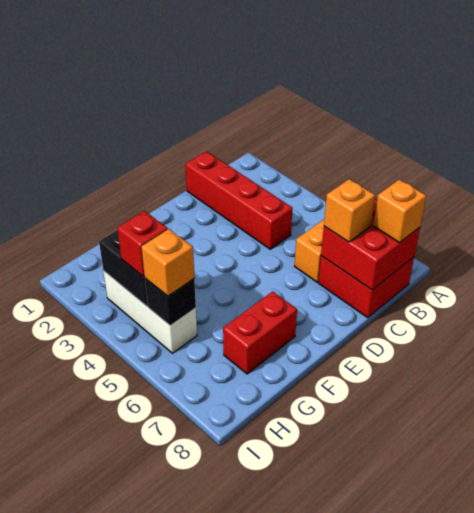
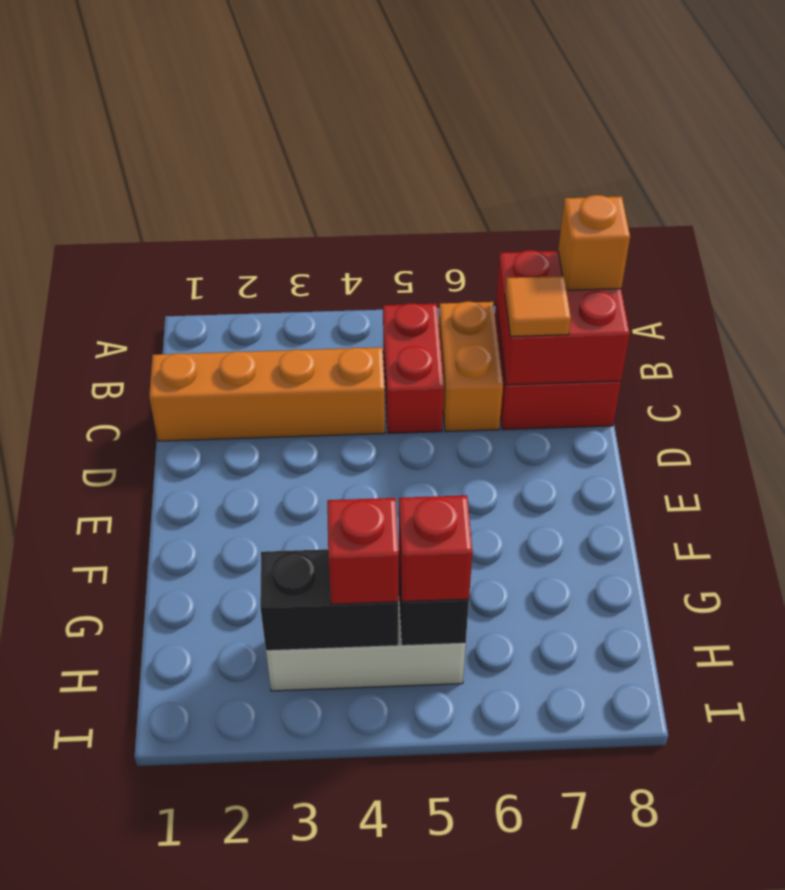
red brick C1:C4 level 1 -> orange brick C1:C4 level 1
orange brick C7 level 3 -> orange tile C7 level 3
red brick F7:G7 level 1 -> red brick B5:C5 level 1
orange brick H5 level 3 -> red brick H5 level 3

